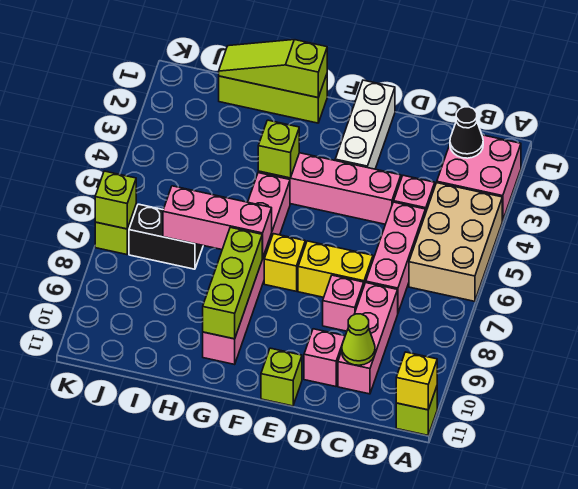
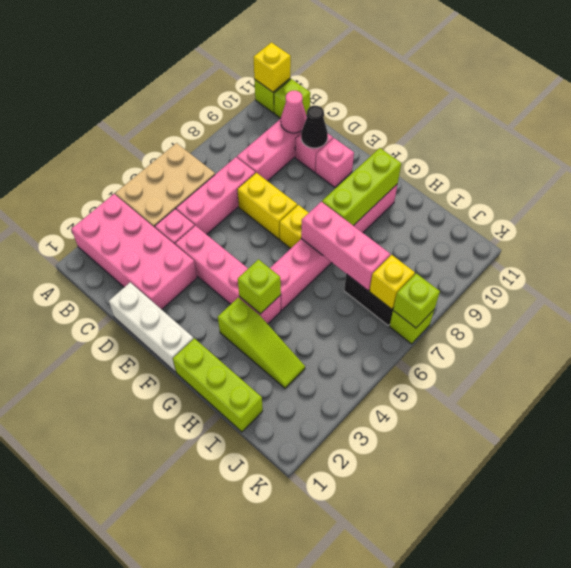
pink brick A2:B3 level 1 -> pink brick A2:D3 level 1
black cone B2 level 2 -> black cone D10 level 2
lime cone C10 level 2 -> pink cone C10 level 2
pink brick D8 level 1 -> pink brick E10 level 1
white brick E1:E3 level 1 -> white brick D1:F1 level 1
lime brick E11 level 1 -> lime brick B11 level 1
lime slope G1:I1 level 2 top G -> lime slope G3:I3 level 1 top G
none -> yellow brick J7 level 2

